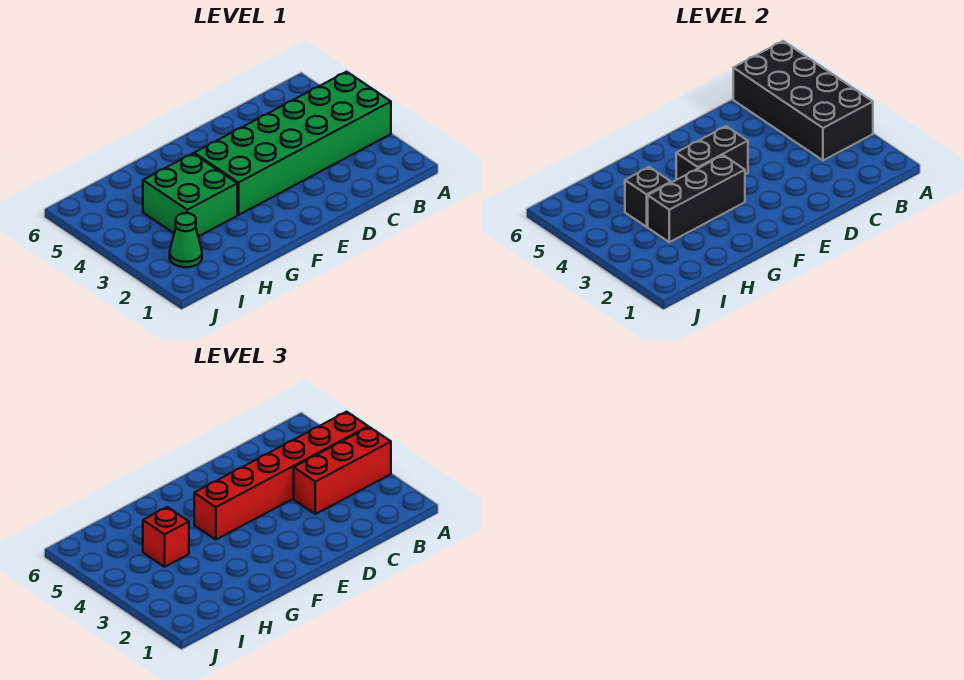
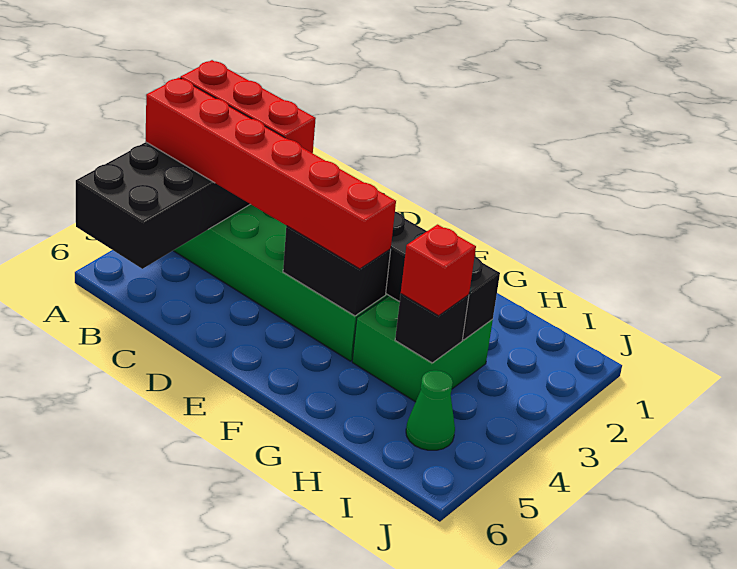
green cone I2 level 1 -> green cone I5 level 1

